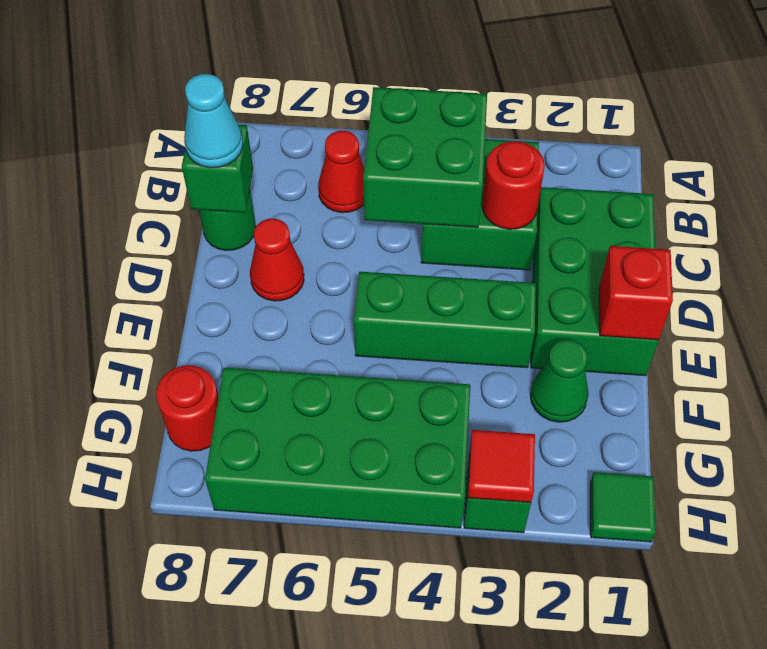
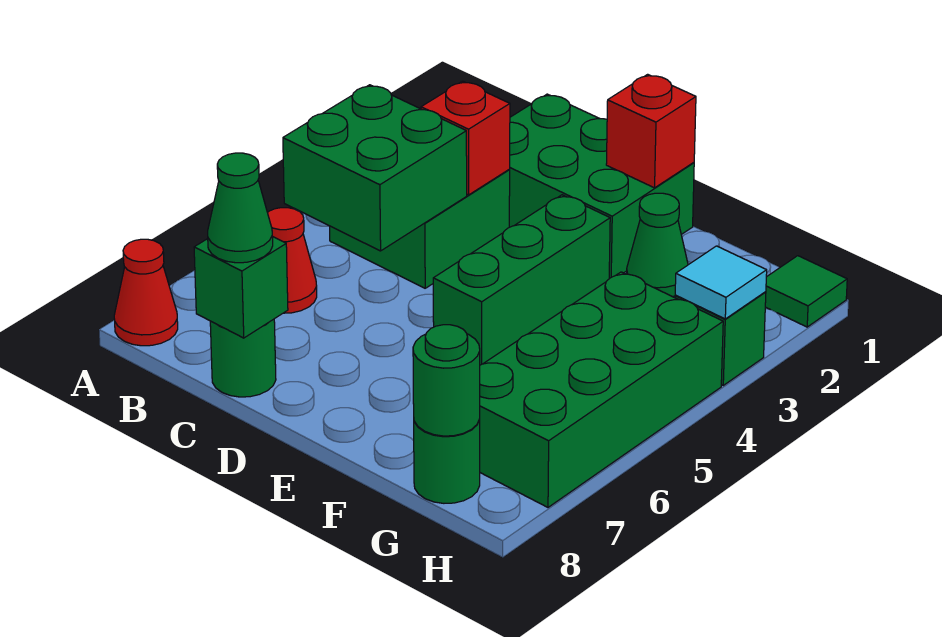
red round brick C3 level 2 -> red brick C3 level 2
cyan cone C8 level 3 -> green cone C8 level 3
red cone D7 level 1 -> red cone A8 level 1
red round brick G8 level 1 -> green round brick G8 level 1
none -> green round brick G8 level 2
red tile H3 level 2 -> cyan tile H3 level 2

